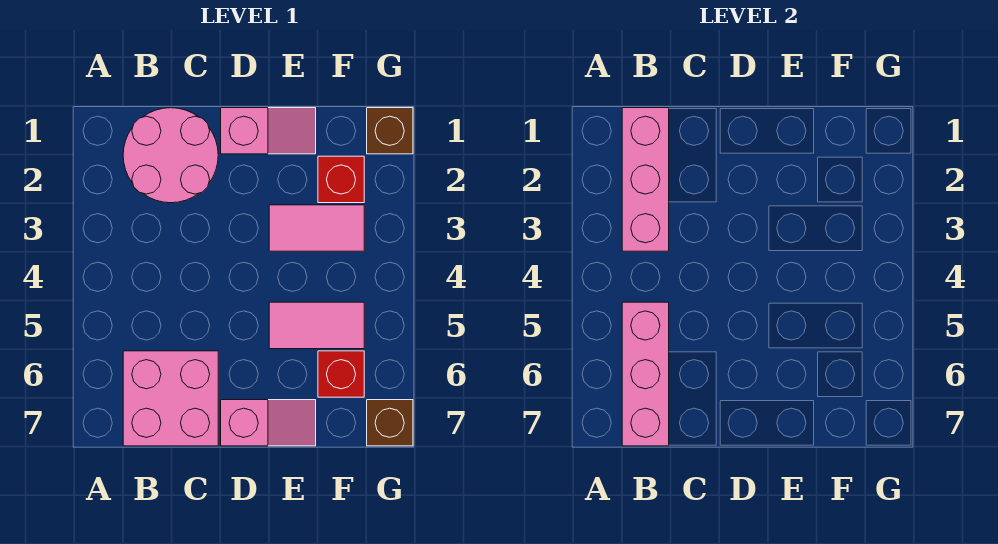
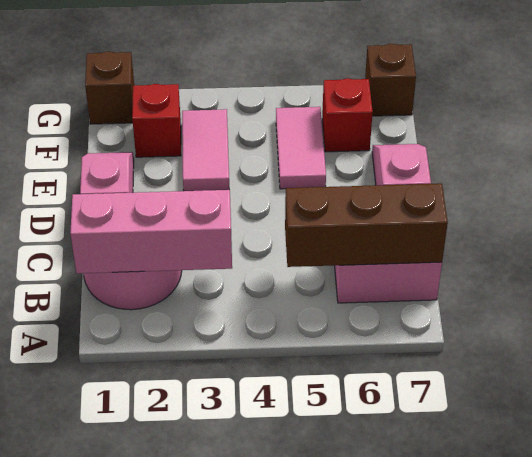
pink brick B5:B7 level 2 -> brown brick B5:B7 level 2

